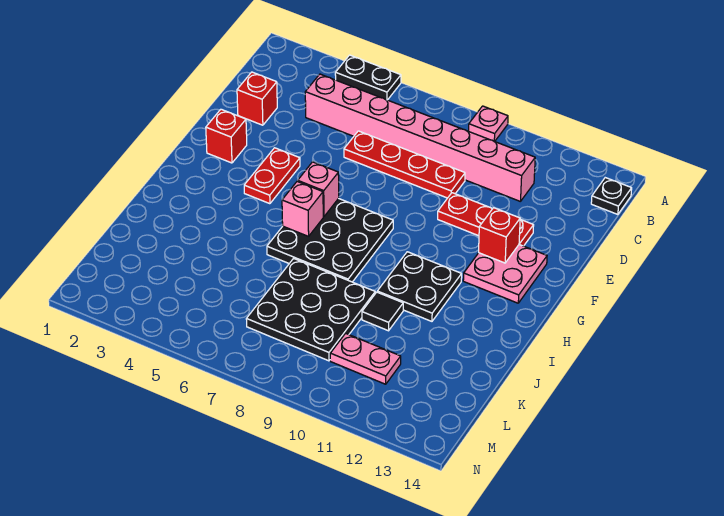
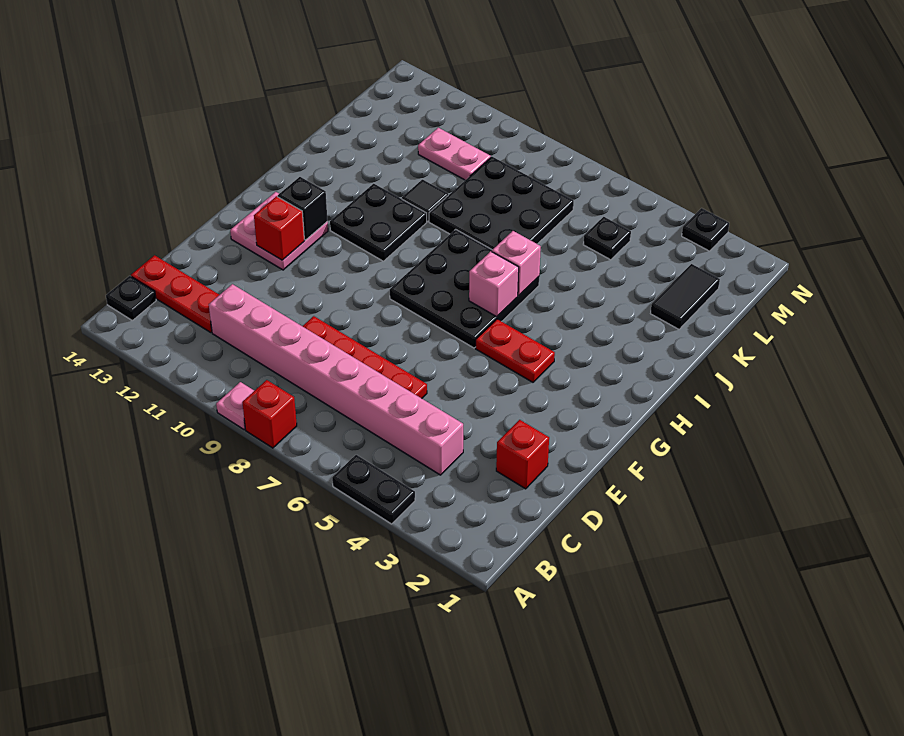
red plate E10:E12 level 1 -> red plate C12:C14 level 1
red brick F2 level 1 -> red brick A8 level 1
red plate F4:G4 level 1 -> red plate G4:G5 level 1
pink brick G6 level 2 -> pink brick I6 level 2
none -> black brick G12 level 2
none -> black tile K2:L2 level 1
none -> black plate L5 level 1
none -> black plate N3 level 1

